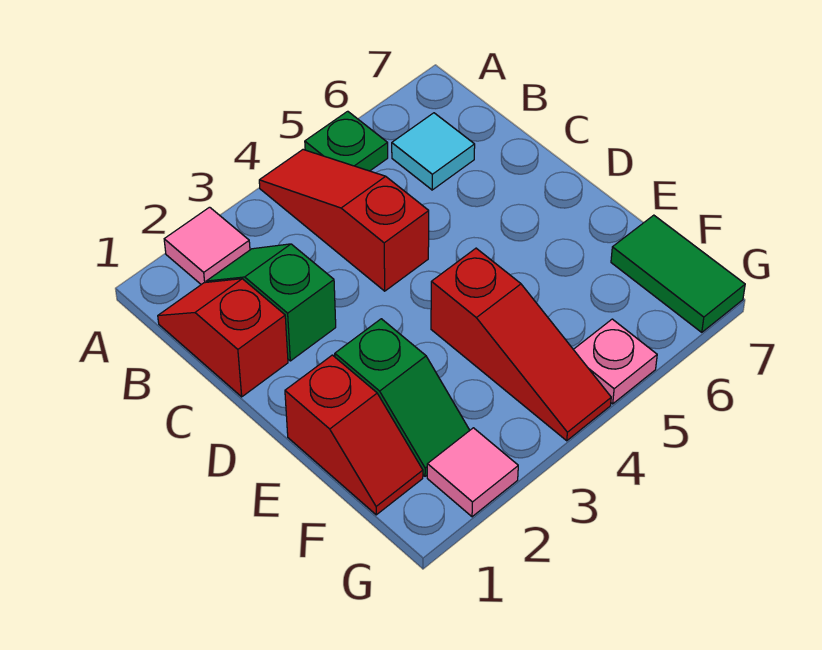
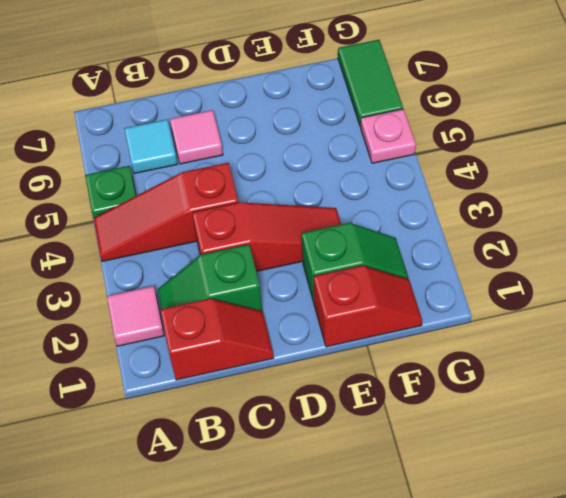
red slope B1:C1 level 1 top C -> red slope B1:C1 level 1 top B
red slope E4:G4 level 1 top E -> red slope C3:E3 level 1 top C
green tile F7:G7 level 1 -> green tile G6:G7 level 1
pink tile G2 level 1 -> pink tile C6 level 1

